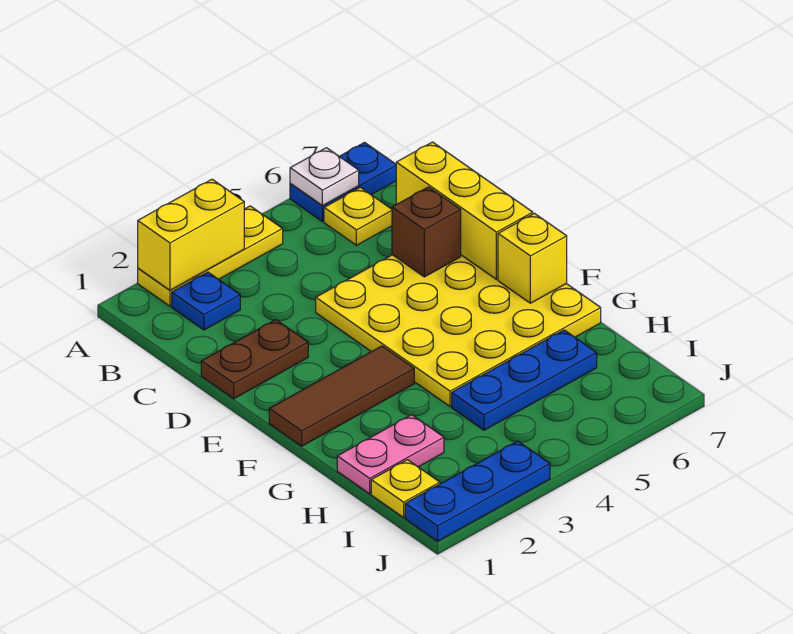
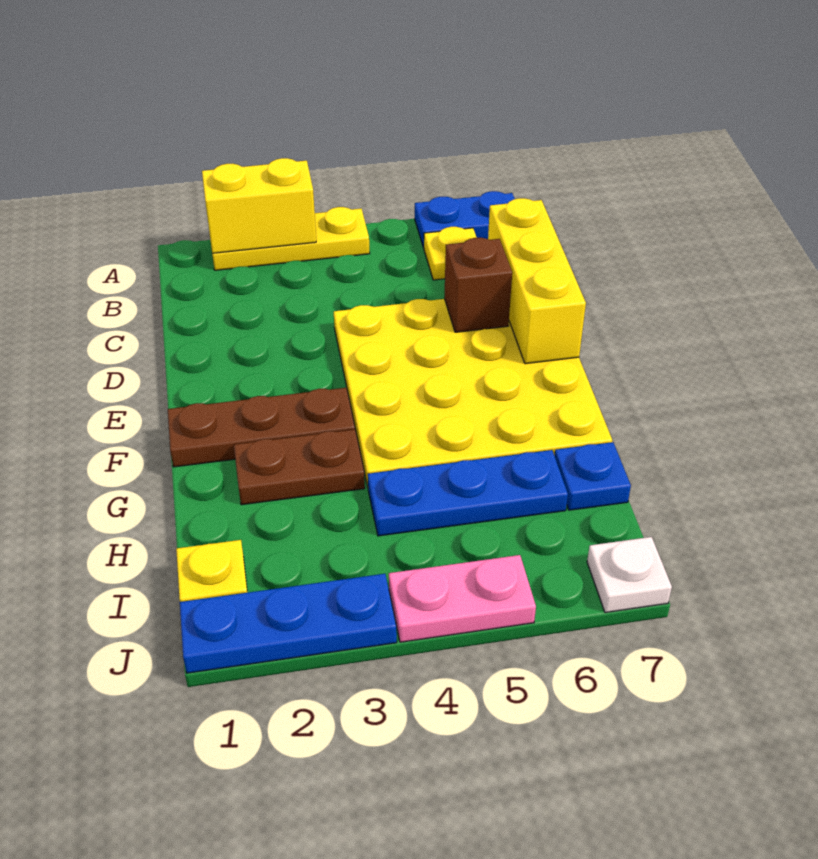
white plate A6 level 2 -> white plate J7 level 1
blue plate B2 level 1 -> blue plate H7 level 1
brown plate D1:D2 level 1 -> brown plate G2:G3 level 1
brown tile F1:F3 level 1 -> brown plate F1:F3 level 1
yellow brick F7 level 2 -> none
pink plate H1:H2 level 1 -> pink plate J4:J5 level 1

